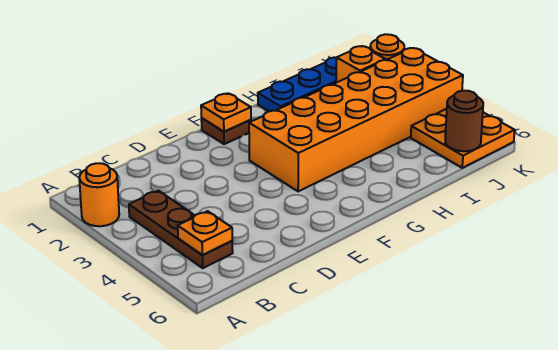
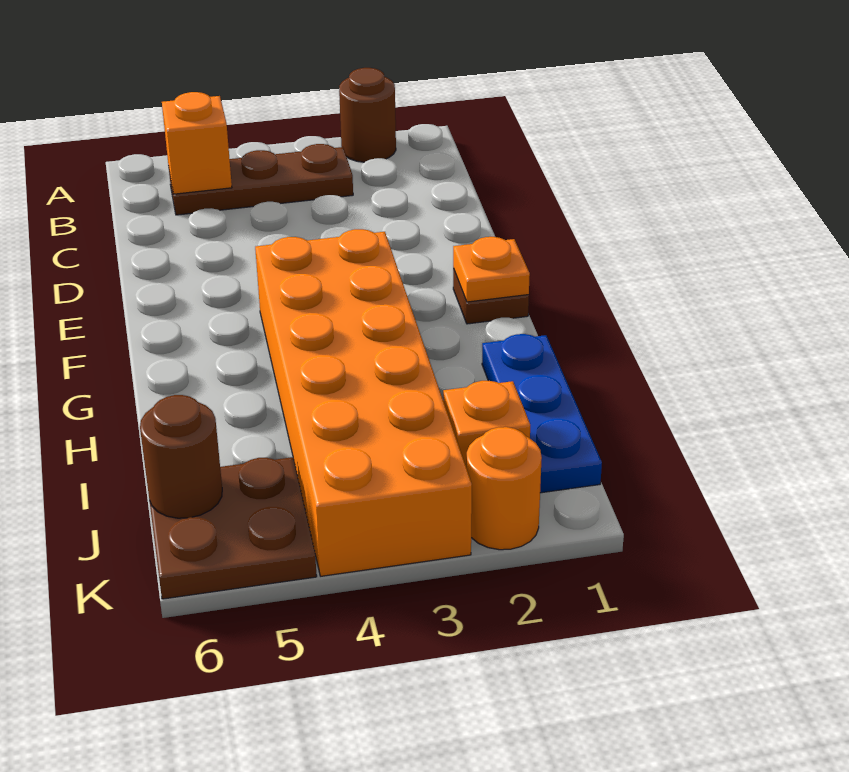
orange round brick A2 level 1 -> brown round brick A2 level 1
orange plate B5 level 2 -> orange brick B5 level 2
orange plate J5:K6 level 1 -> brown plate J5:K6 level 1

